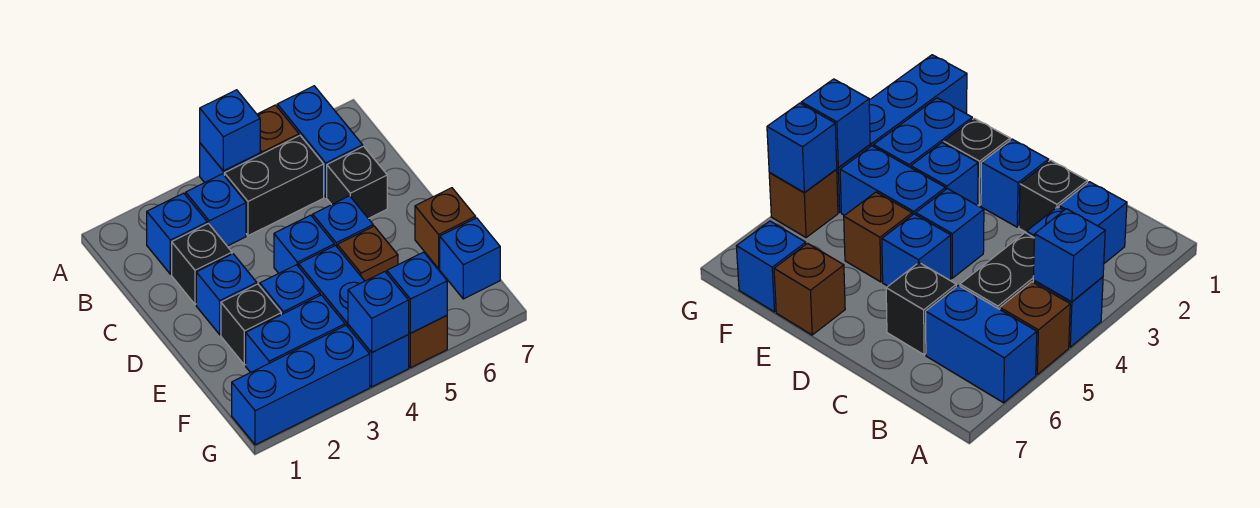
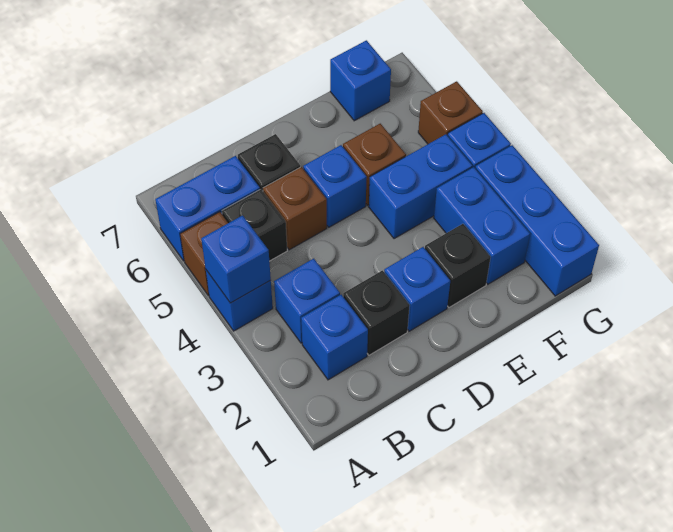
black brick B4:B5 level 1 -> black brick B5 level 1
blue brick D4 level 1 -> none
blue brick E3 level 1 -> none
brown brick E7 level 1 -> brown brick C5 level 1
blue brick G4 level 2 -> none
blue brick G5 level 2 -> none

